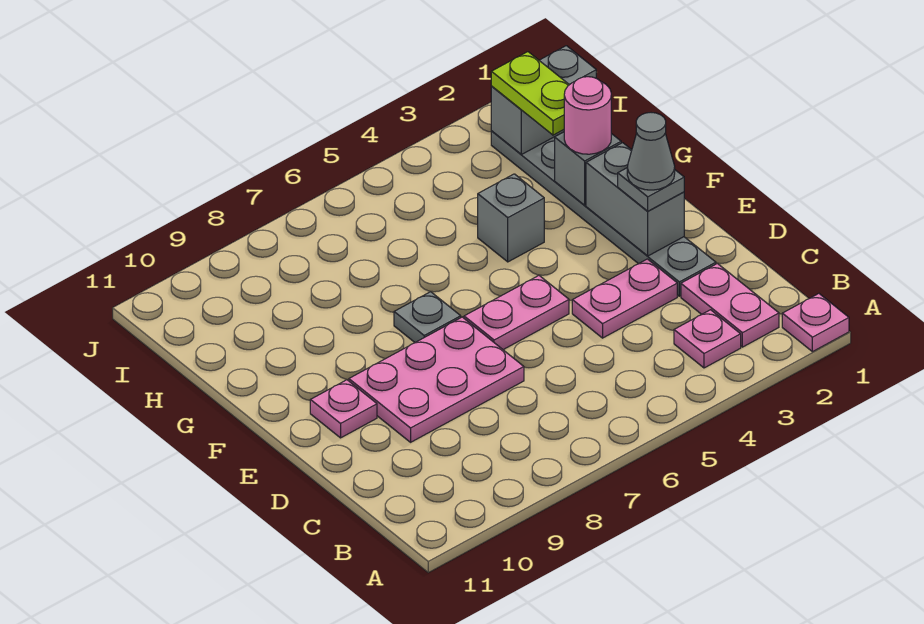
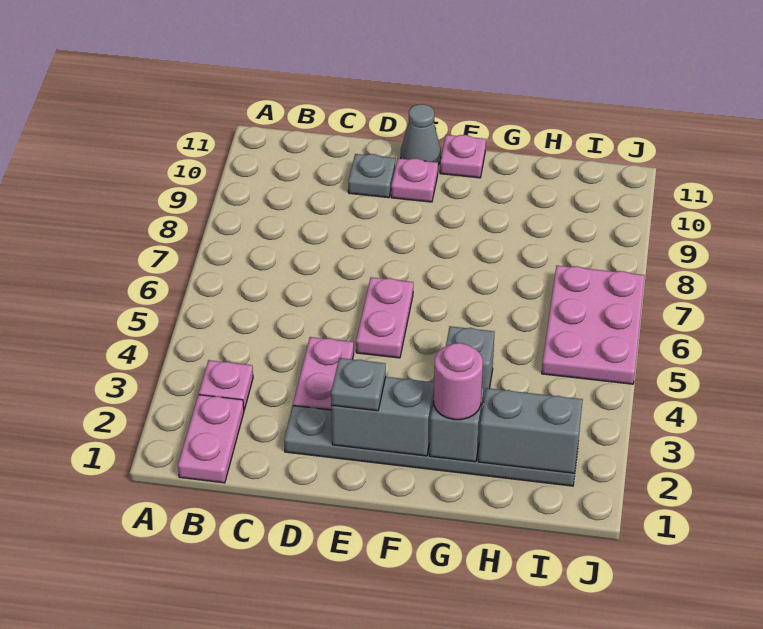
pink plate A1 level 1 -> pink plate F11 level 1
pink plate B2:C2 level 1 -> pink plate B1:B2 level 1
pink plate D7:E9 level 1 -> pink plate I5:J7 level 1
grey cone E2 level 4 -> grey cone E11 level 1
grey plate F7 level 1 -> grey plate D10 level 1
lime plate H2:I2 level 3 -> none
grey brick I1:I2 level 2 -> grey brick H2:I2 level 2

